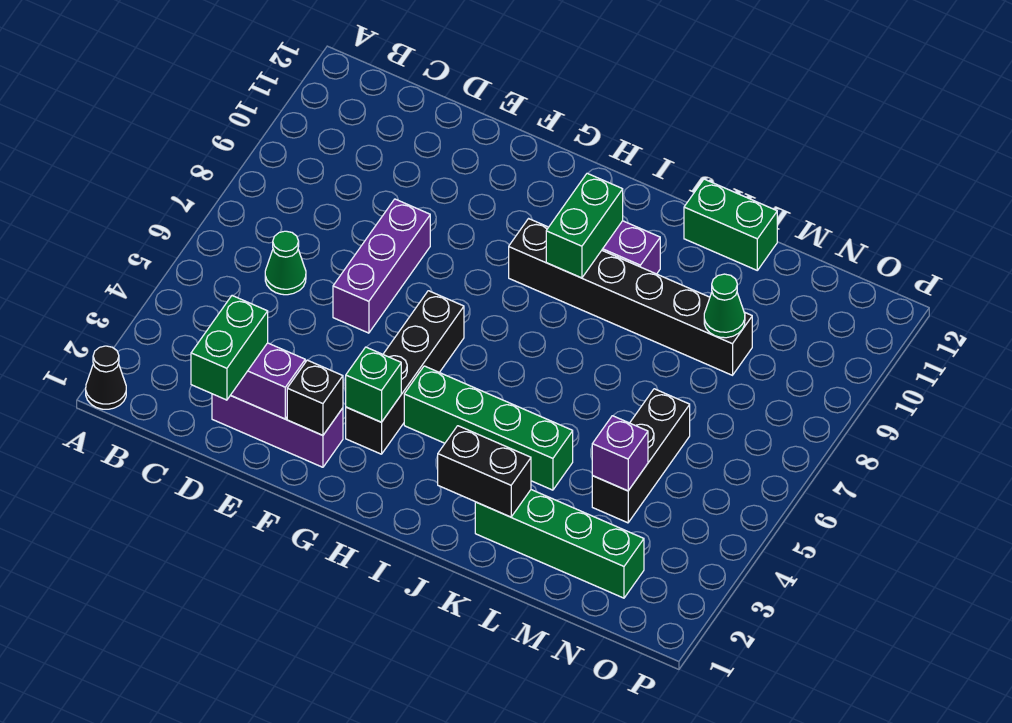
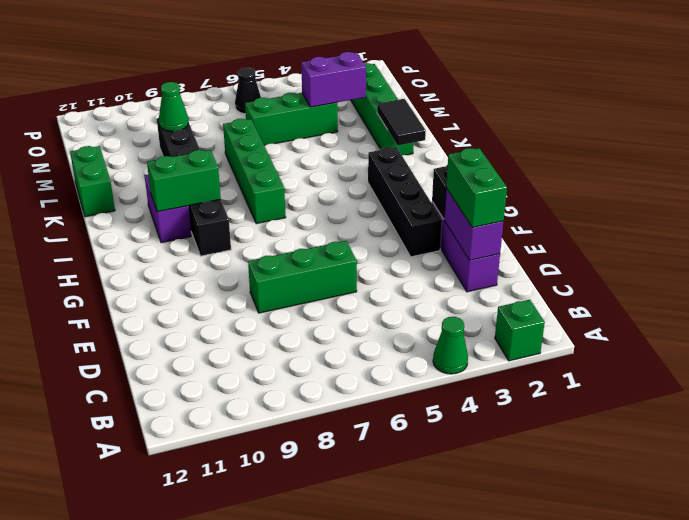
black cone A1 level 1 -> black cone O6 level 1
green cone C6 level 1 -> green cone A4 level 1
green brick D1:D2 level 3 -> green brick D2:E2 level 3
purple brick E6:E8 level 1 -> green brick E6:E8 level 1
black brick G3:G6 level 1 -> black brick F3:I3 level 1
green brick G3 level 2 -> green brick A2 level 1
green brick H4:K4 level 1 -> green brick I7:L7 level 1
black brick J2:K2 level 2 -> black tile J2:K2 level 2
black brick M4:M6 level 1 -> green brick M4:M6 level 1
purple brick M4 level 2 -> purple brick M3:M4 level 2

